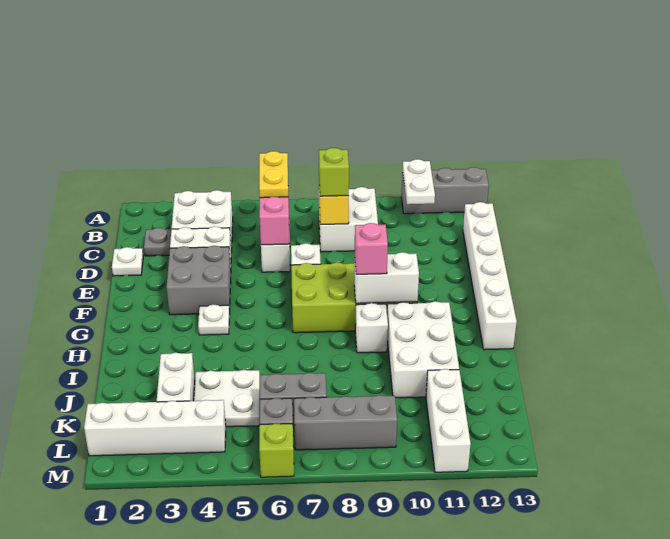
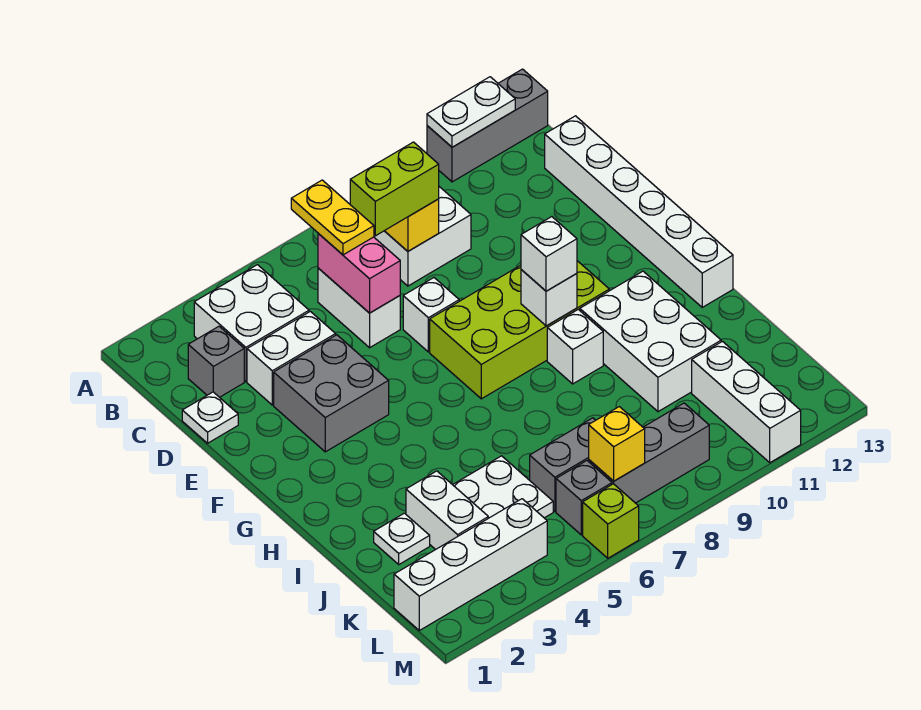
white plate A11:B11 level 2 -> white plate A11:A12 level 2
grey plate C2 level 1 -> grey brick C2 level 1
lime brick C8 level 3 -> lime brick C7:C8 level 3
white plate G4 level 1 -> white plate J2 level 1
white brick G9:G10 level 2 -> white brick G9 level 2
pink brick G9 level 3 -> white brick G9 level 3
none -> yellow brick L7 level 2

